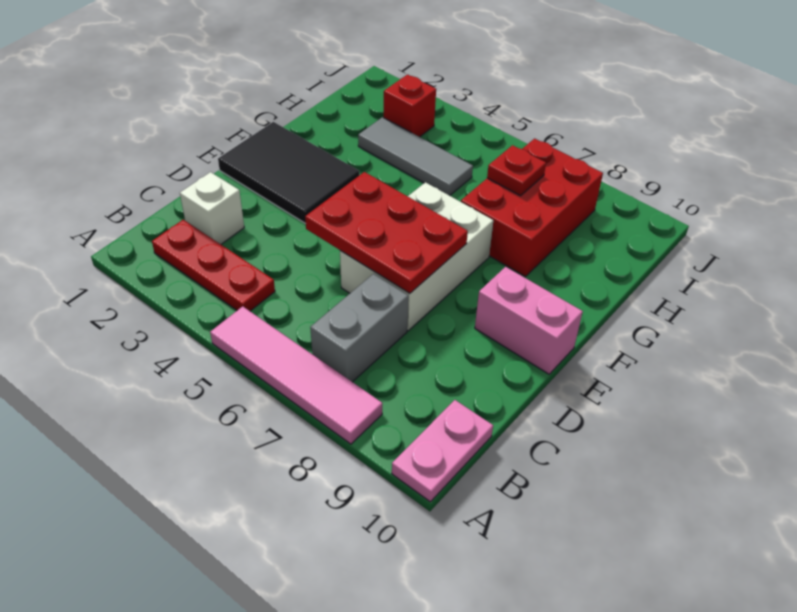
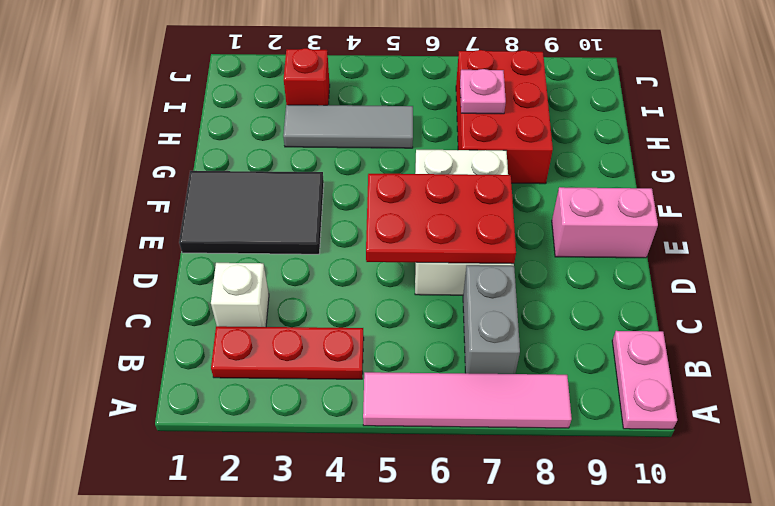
red plate H7 level 2 -> pink plate H7 level 2

